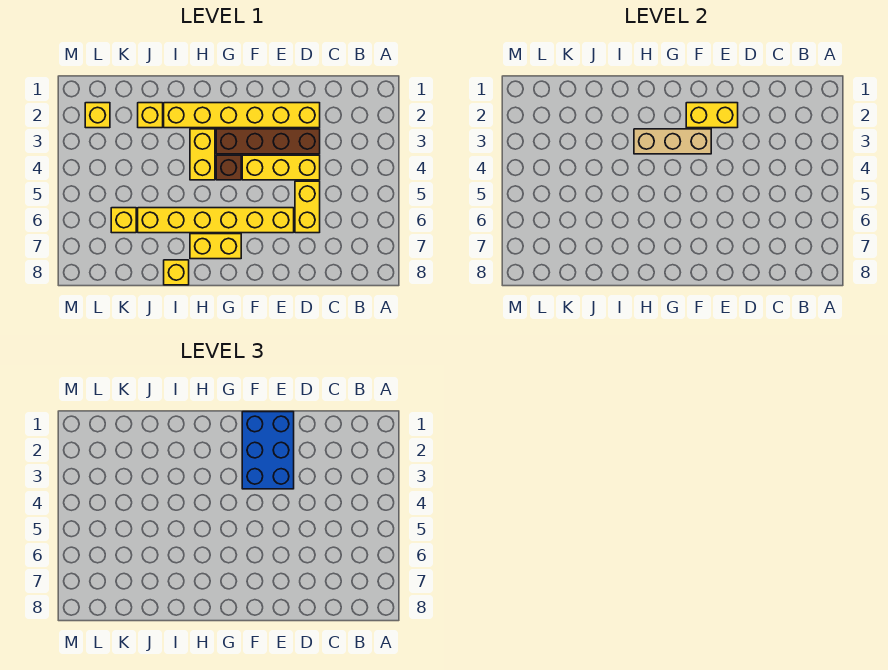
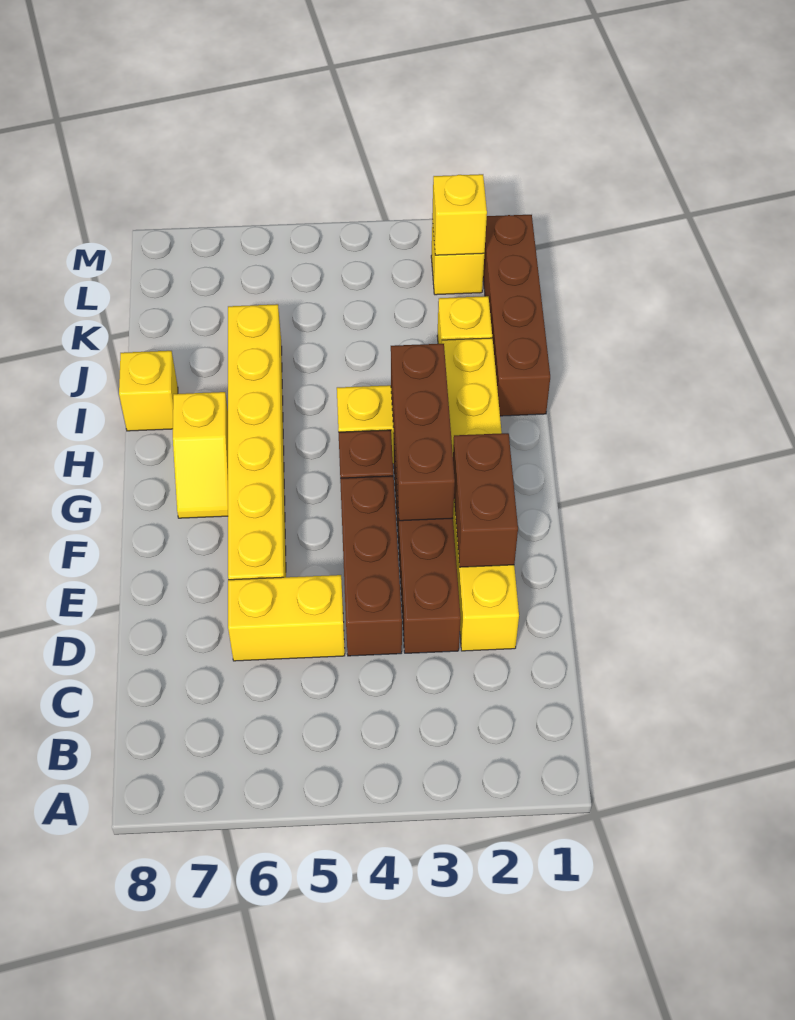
yellow brick D4:F4 level 1 -> brown brick D4:F4 level 1
blue brick E1:F3 level 3 -> none
yellow brick E2:F2 level 2 -> brown brick E2:F2 level 2
tan brick F3:H3 level 2 -> brown brick F3:H3 level 2
yellow brick G7:H7 level 1 -> yellow slope G7:H7 level 1 top H
none -> brown brick I1:L1 level 1
yellow brick K6 level 1 -> yellow brick L2 level 2

